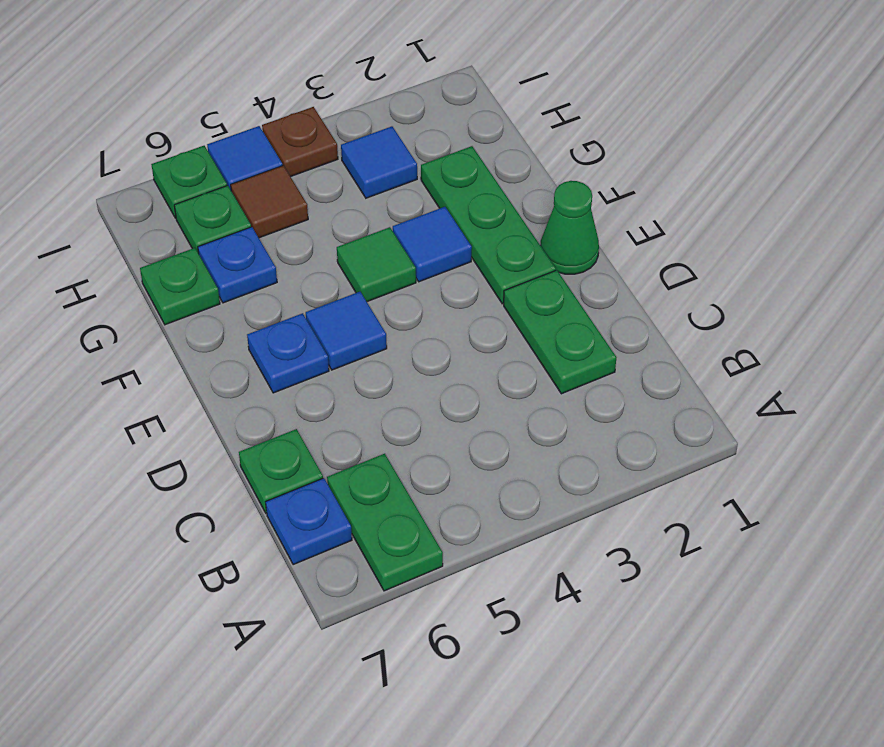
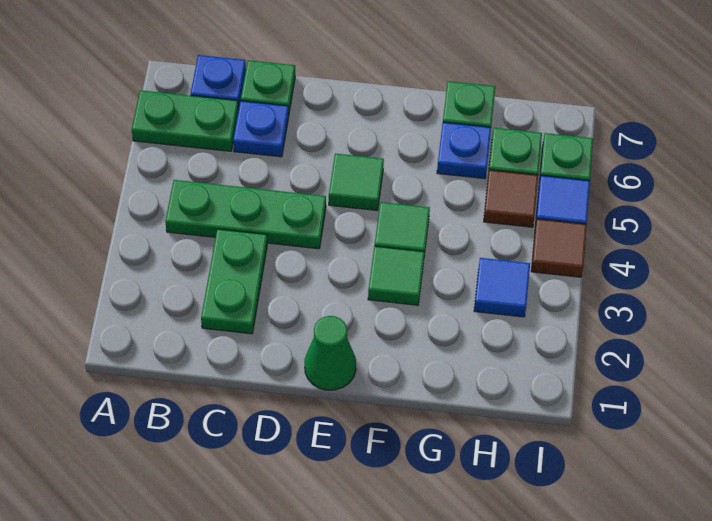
green plate C2:D2 level 1 -> green plate C2:C3 level 1
green plate E2:G2 level 1 -> green plate B4:D4 level 1
blue tile E5 level 1 -> green tile E5 level 1
blue plate E6 level 1 -> blue plate C6 level 1
blue tile F3 level 1 -> green tile F3 level 1
brown plate I4 level 1 -> brown tile I4 level 1

